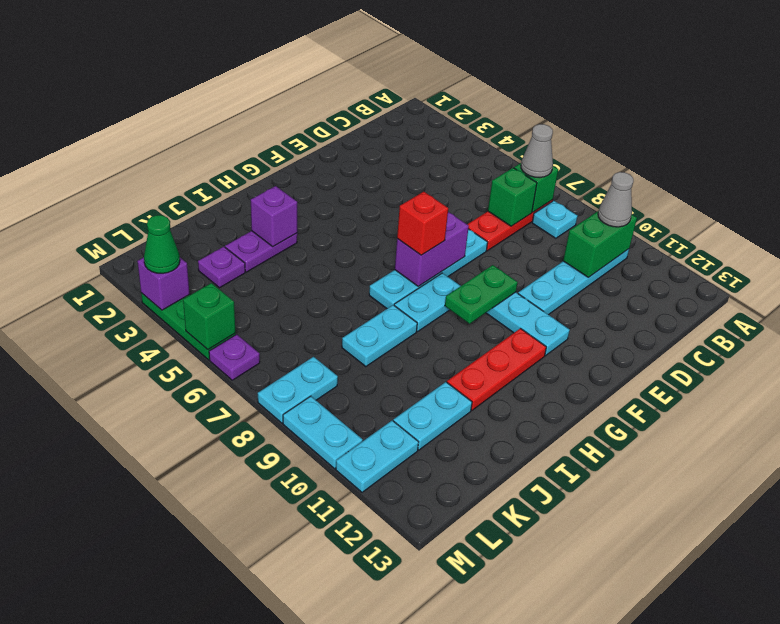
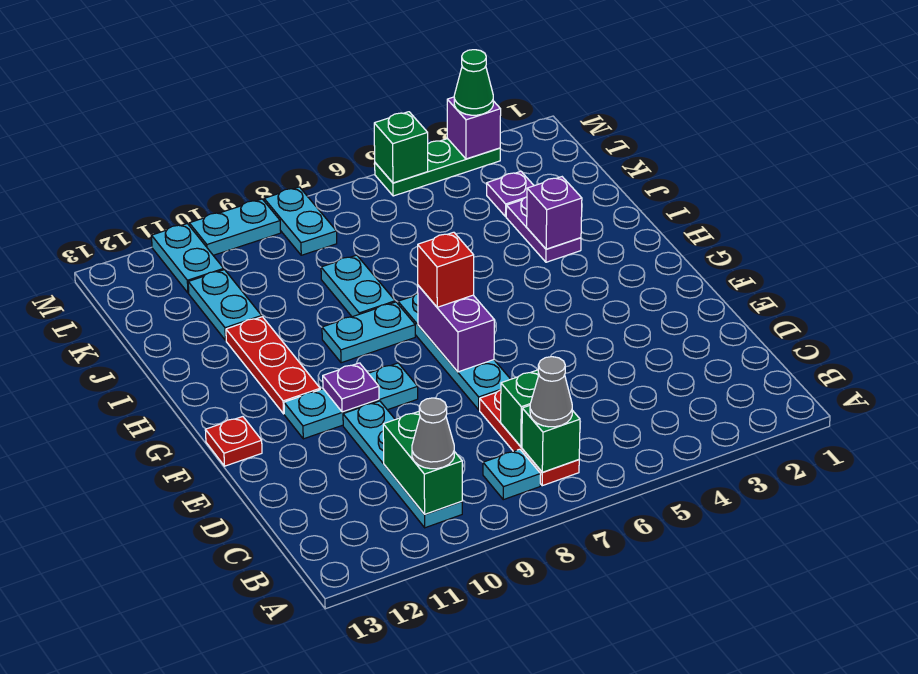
green plate F9:G9 level 2 -> none
none -> red plate F13 level 1
cyan plate G8:H8 level 1 -> cyan plate H8:H9 level 1
purple plate M6 level 1 -> purple plate F10 level 2

